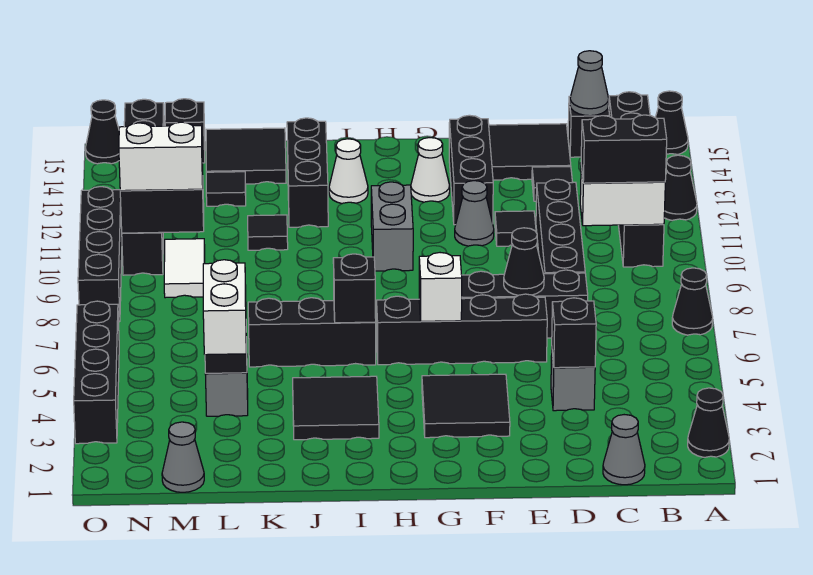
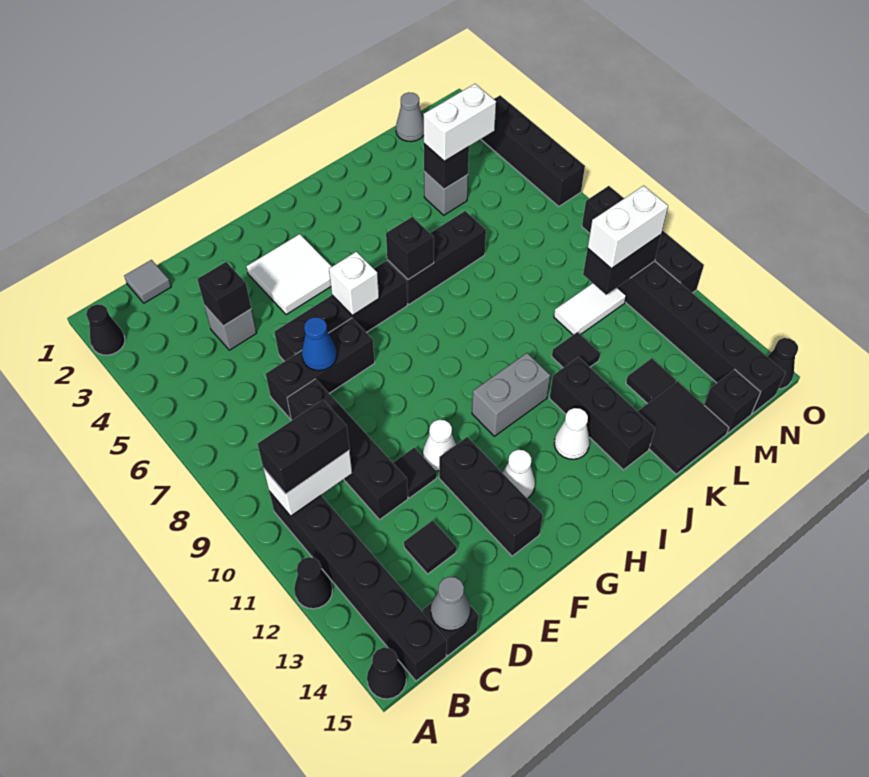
black cone A7 level 1 -> none
grey cone C1 level 1 -> grey tile C1 level 1
black tile D14:E15 level 1 -> none
black cone E7 level 2 -> blue cone E7 level 2
black tile F3:G4 level 1 -> white tile F3:G4 level 1
grey cone F11 level 1 -> white cone F11 level 1
grey brick H10:H11 level 1 -> grey brick H11:I11 level 1
black tile I3:J4 level 1 -> none
white brick L3:L4 level 3 -> white brick L4:M4 level 3
white tile M9:M10 level 1 -> white tile L10:M10 level 1

